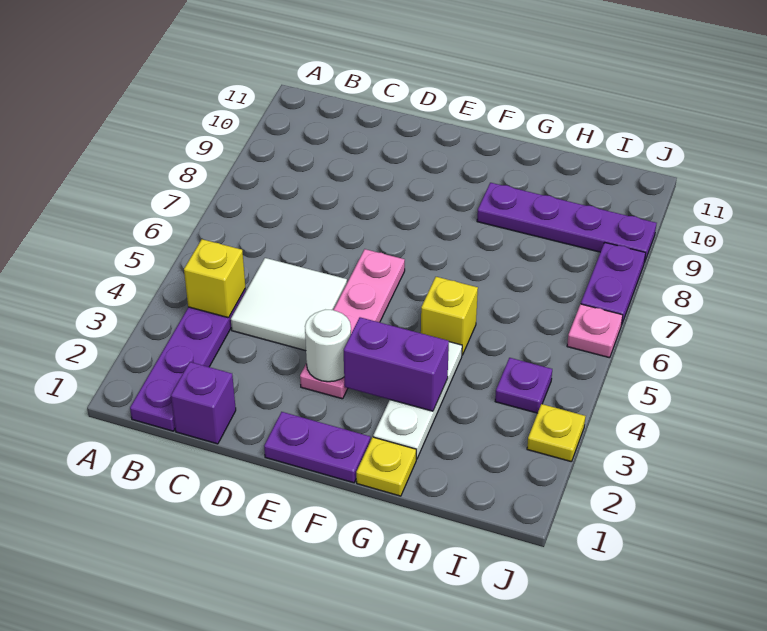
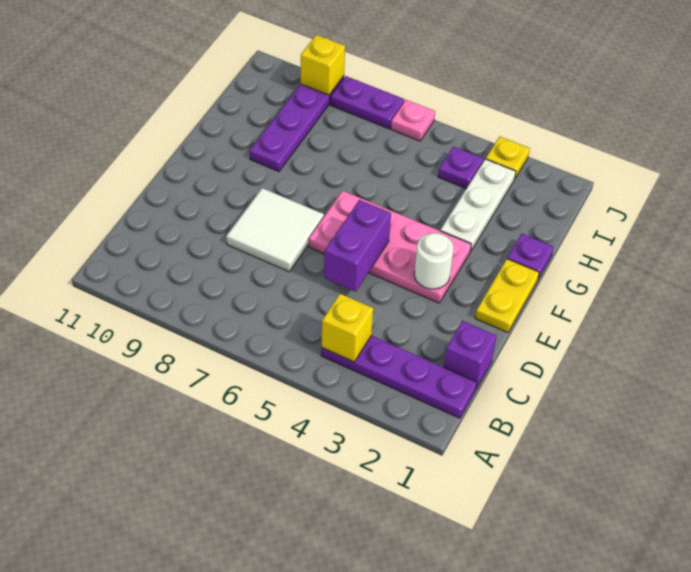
white tile C4:D5 level 1 -> white tile D7:E8 level 1
purple plate E1:F1 level 1 -> yellow plate E1:F1 level 1
pink plate E3:E6 level 1 -> pink plate E3:F6 level 1
purple brick F3:G3 level 2 -> purple brick D5:E5 level 2
yellow plate G1 level 1 -> purple plate G1 level 1
white plate G2:G4 level 1 -> white plate G3:I3 level 1
yellow brick G5 level 1 -> yellow brick J9 level 2

